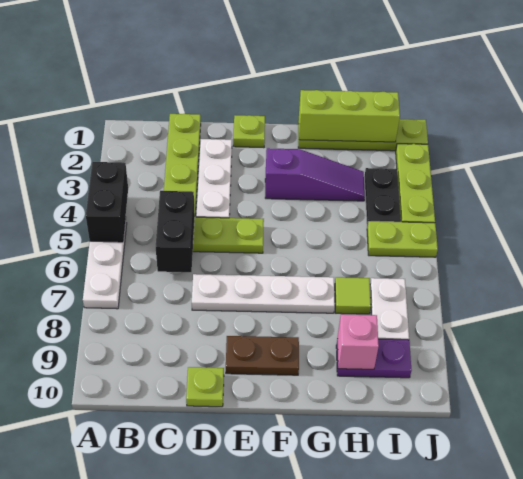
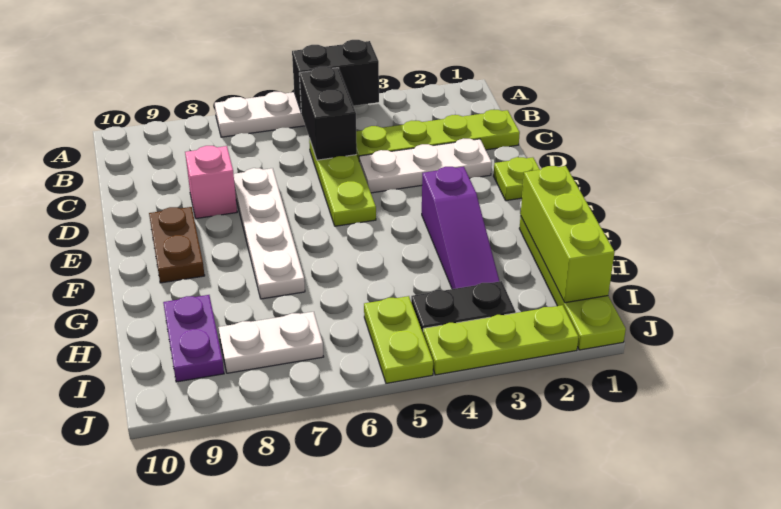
black brick C5:C6 level 2 -> black brick B5:C5 level 2
lime plate D10 level 1 -> none
lime tile H7 level 1 -> none
pink brick H9 level 2 -> pink brick D8 level 1

